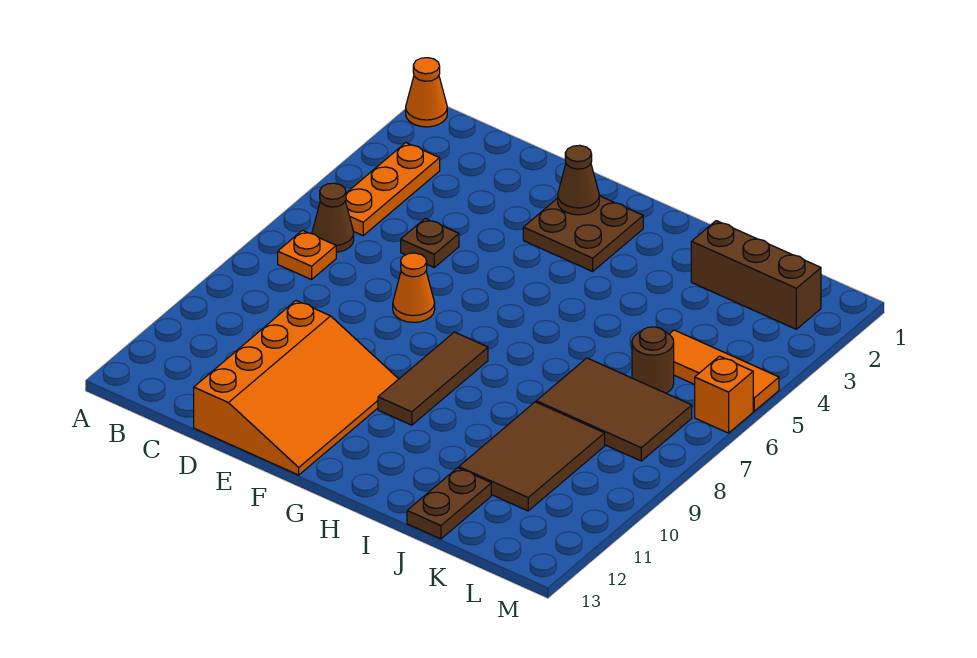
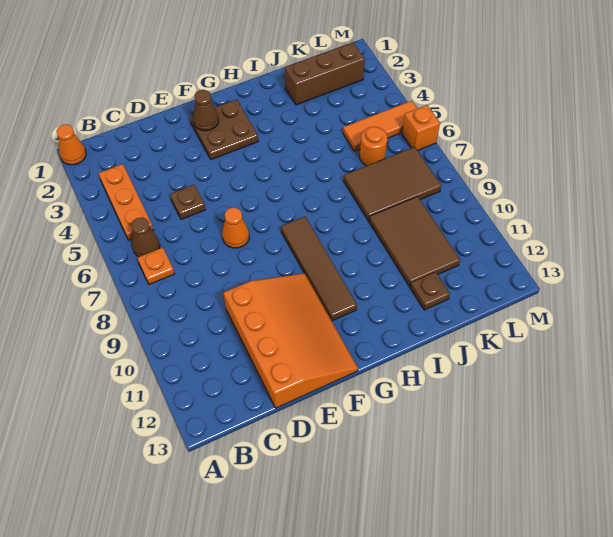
brown tile G8:G10 level 1 -> brown tile G8:G11 level 1
brown plate J12:J13 level 1 -> brown plate J12 level 1
brown round brick K6 level 1 -> orange round brick K6 level 1

